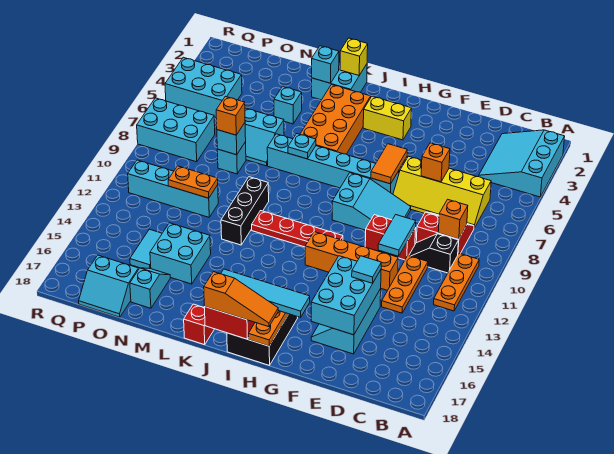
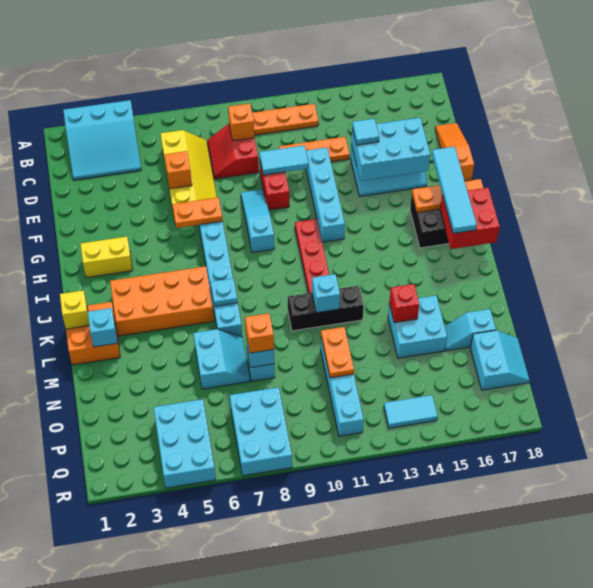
black slope C10:D10 level 1 top C -> none
orange brick E12:H12 level 1 -> cyan brick E12:H12 level 1
cyan slope F8:H9 level 1 top H -> cyan slope F9:H9 level 1 top H
orange tile G6:G7 level 2 -> orange plate G6:G7 level 2
yellow brick H3:I3 level 1 -> yellow brick H2:H3 level 1
orange slope H18:J18 level 3 top J -> orange slope D18:F18 level 1 top F
cyan brick K1:L2 level 1 -> orange brick K1:L2 level 1
red brick K18 level 1 -> red brick M14 level 2
cyan brick M4 level 1 -> cyan brick L11 level 2
cyan tile O14:O15 level 1 -> cyan tile Q13:Q14 level 1

